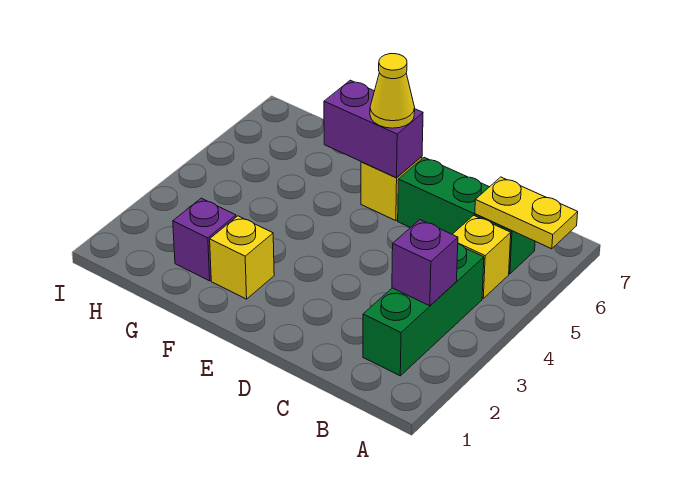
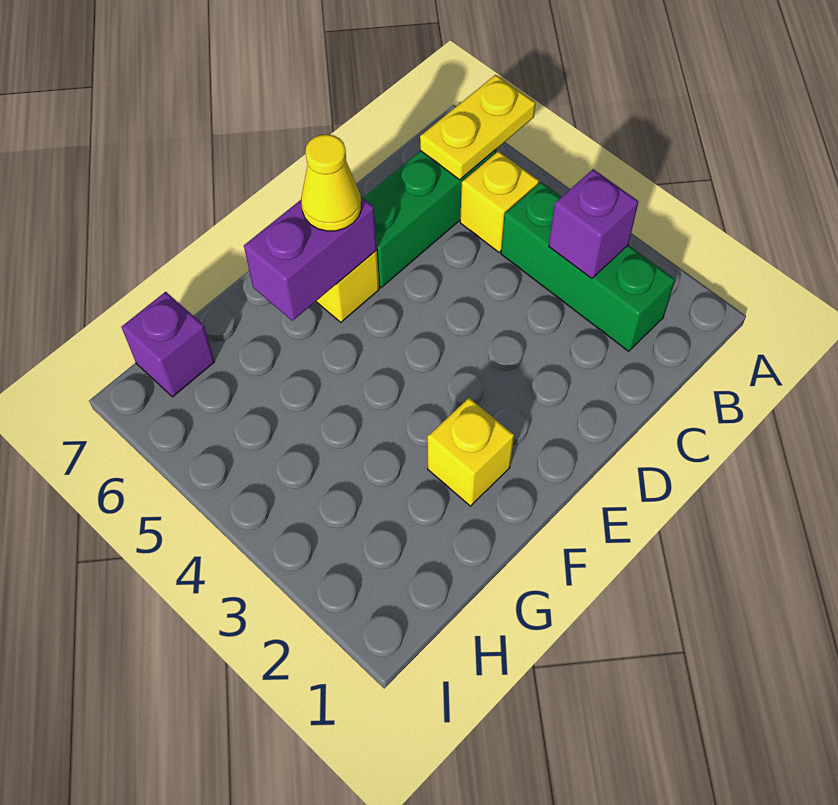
purple brick G2 level 1 -> purple brick H7 level 1

